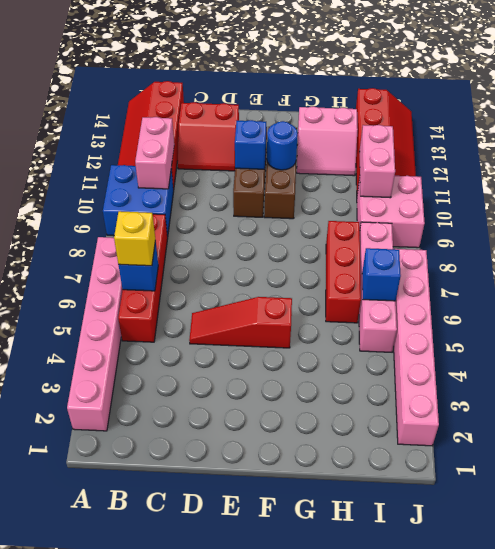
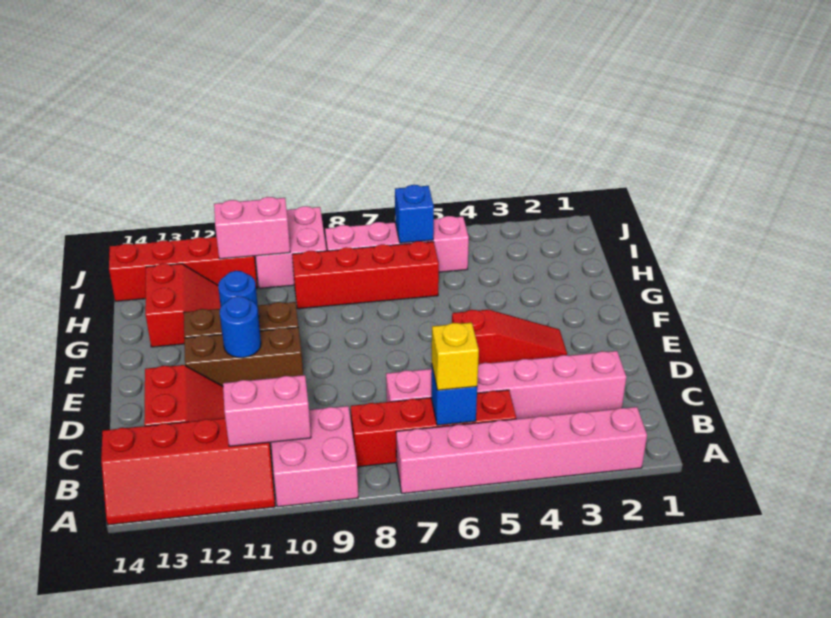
blue brick A9:B10 level 1 -> pink brick A9:B10 level 1
red slope D5:F5 level 1 top F -> red slope E3:E5 level 1 top 5
blue brick E11 level 2 -> blue round brick E11 level 2
pink slope G12:H13 level 1 top 13 -> red slope G12:H13 level 1 top 13
red brick H6:H8 level 1 -> red brick H6:H9 level 1
pink brick J2:J7 level 1 -> pink brick C2:C7 level 1

